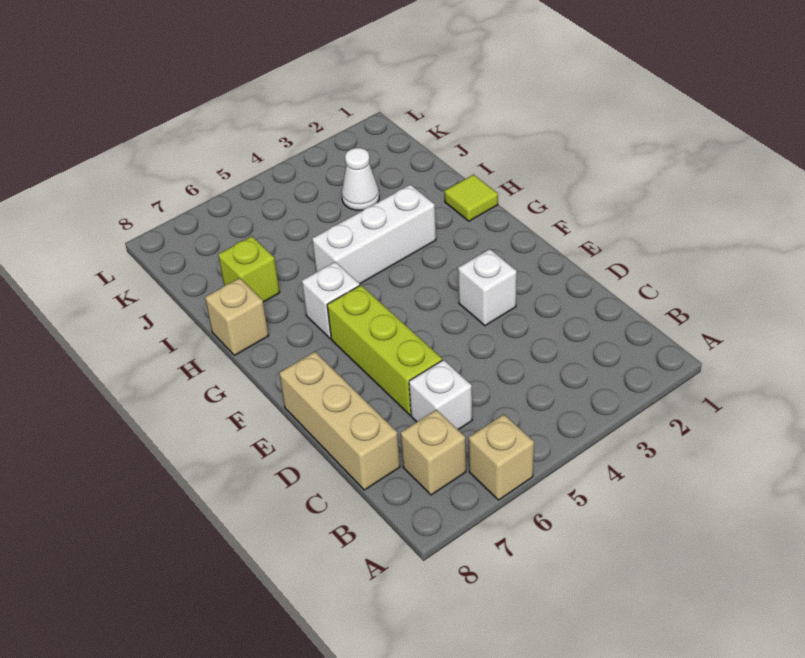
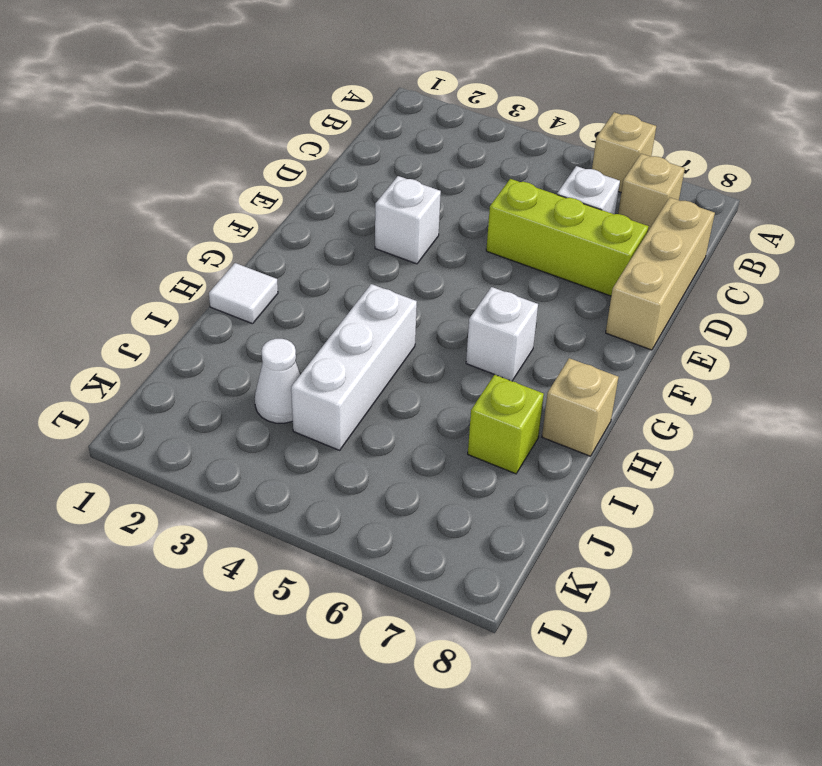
lime brick D6:F6 level 1 -> lime brick D5:D7 level 1
lime tile H1 level 1 -> white tile H1 level 1
white brick H3:H5 level 1 -> white brick H4:J4 level 1

